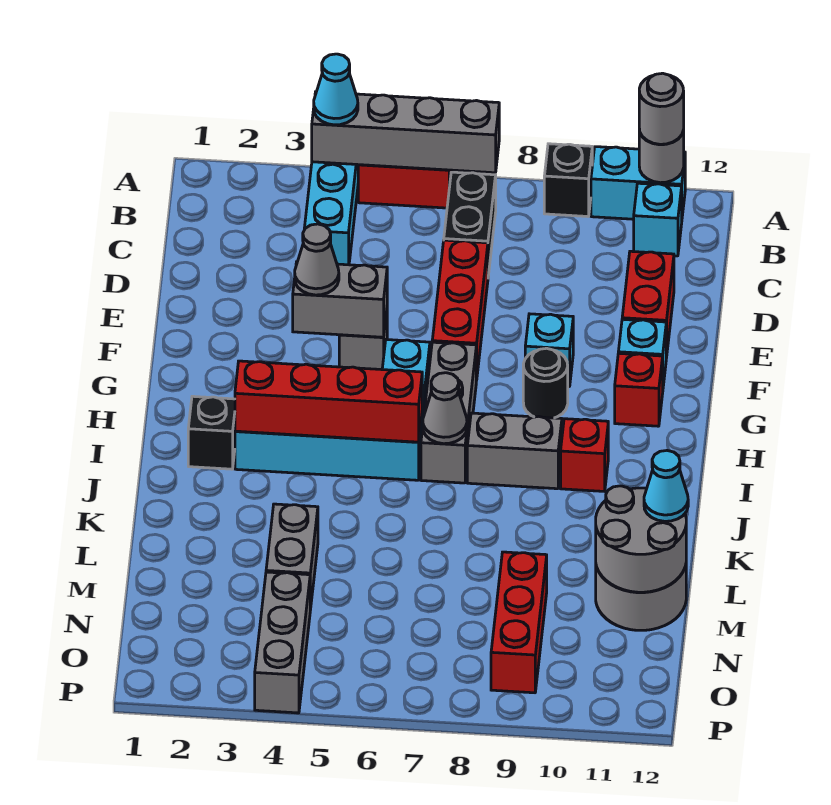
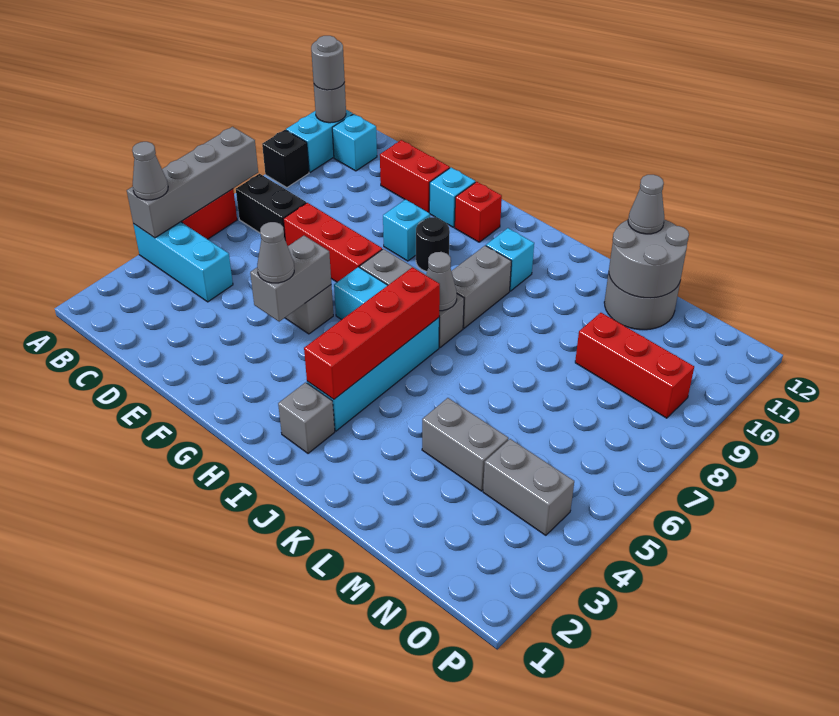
cyan cone A4 level 3 -> grey cone A4 level 3
black brick I2 level 1 -> grey brick I2 level 1
red brick I10 level 1 -> cyan brick I10 level 1
cyan cone L12 level 3 -> grey cone L12 level 3
grey brick N4:P4 level 1 -> grey brick N4:O4 level 1

